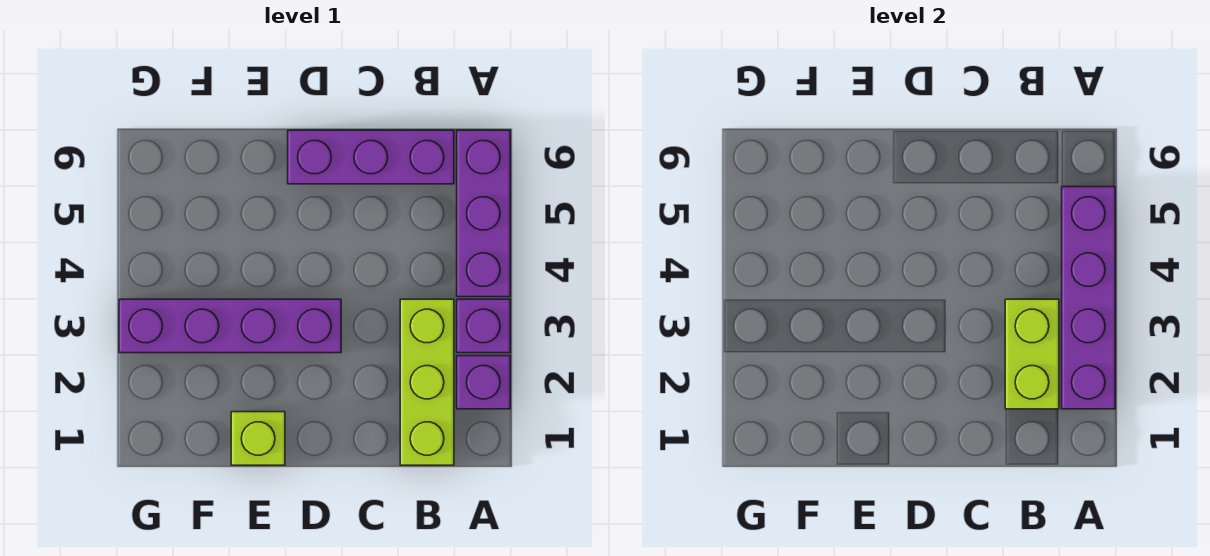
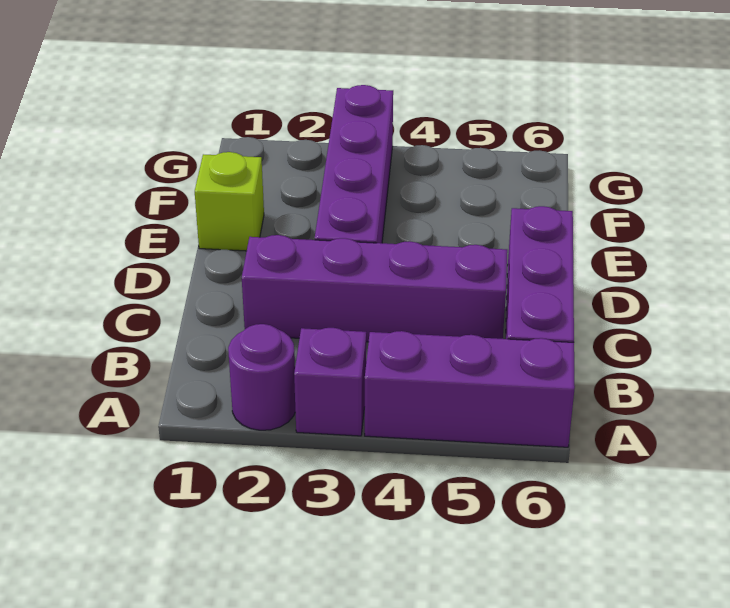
purple brick A2 level 1 -> purple round brick A2 level 1
purple brick A2:A5 level 2 -> purple brick C2:C5 level 1
lime brick B1:B3 level 1 -> none
lime brick B2:B3 level 2 -> none

